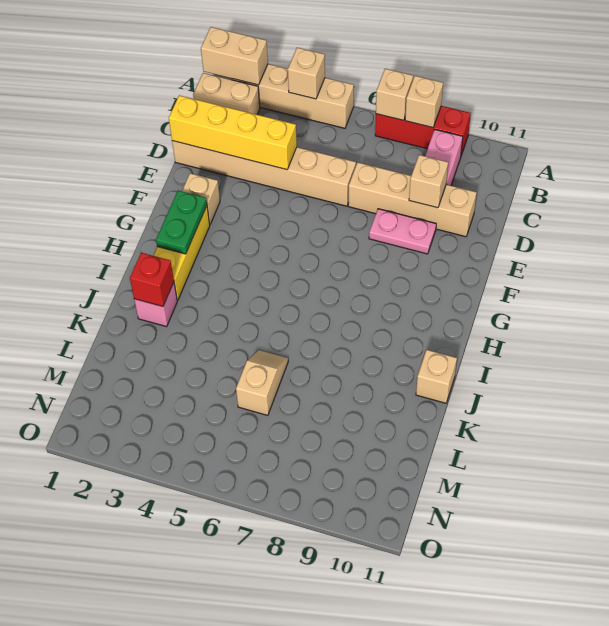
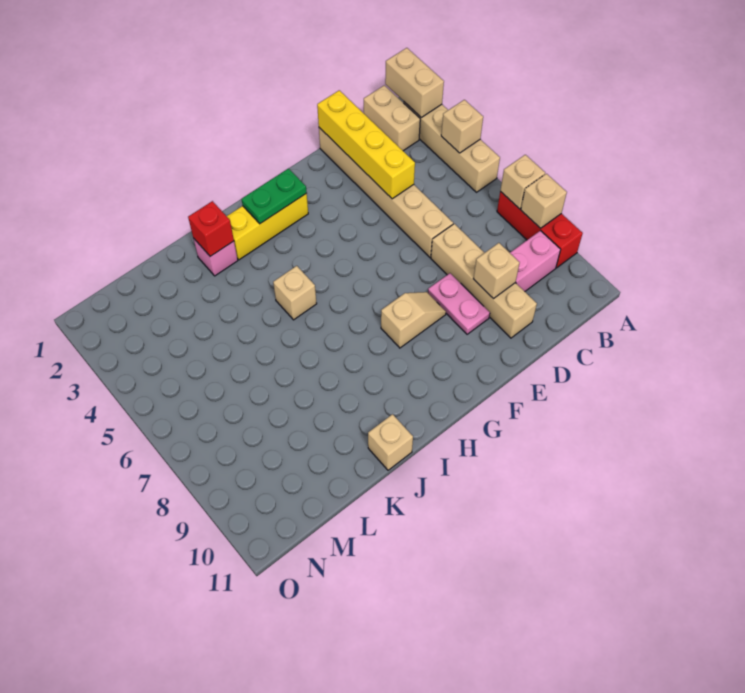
tan brick F2 level 1 -> tan brick I5 level 1
tan slope K6:L6 level 1 top L -> tan slope F8:G8 level 1 top G

